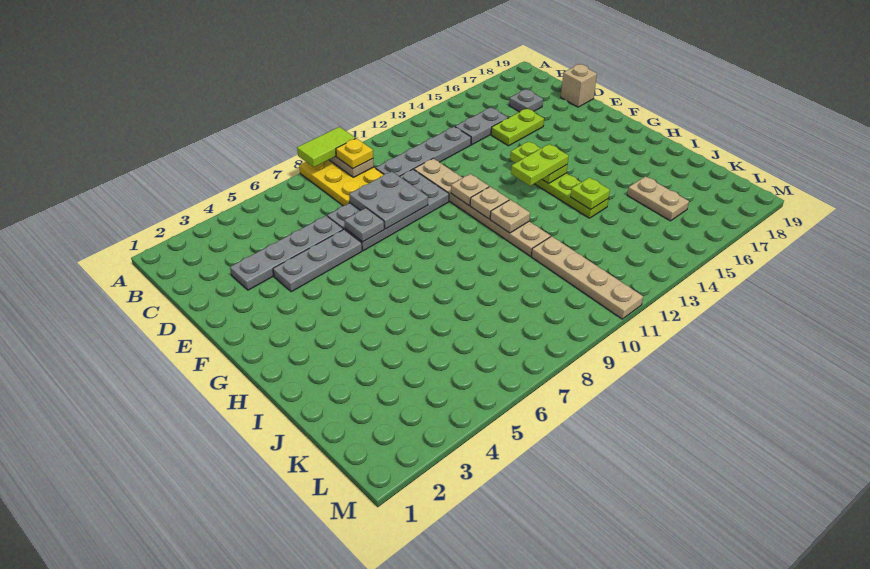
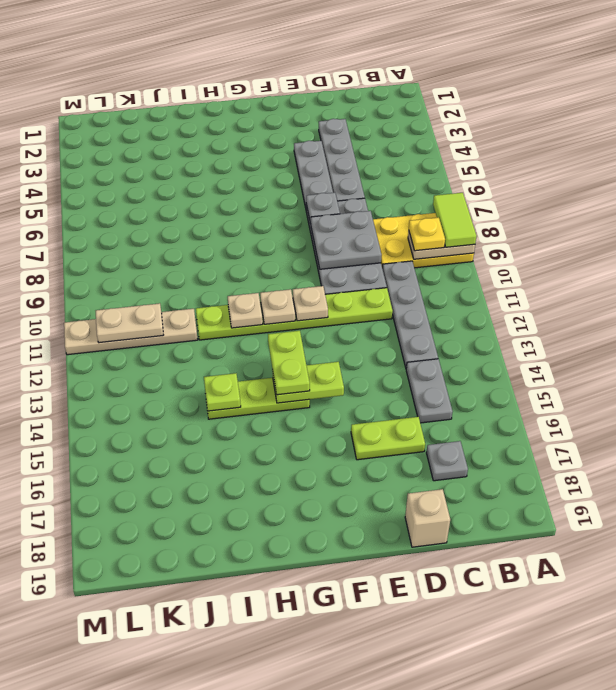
tan plate D11:I11 level 1 -> lime plate D11:I11 level 1
lime plate D15:D16 level 1 -> lime plate D16:E16 level 1
tan plate J16:K16 level 1 -> tan plate K11:L11 level 2

